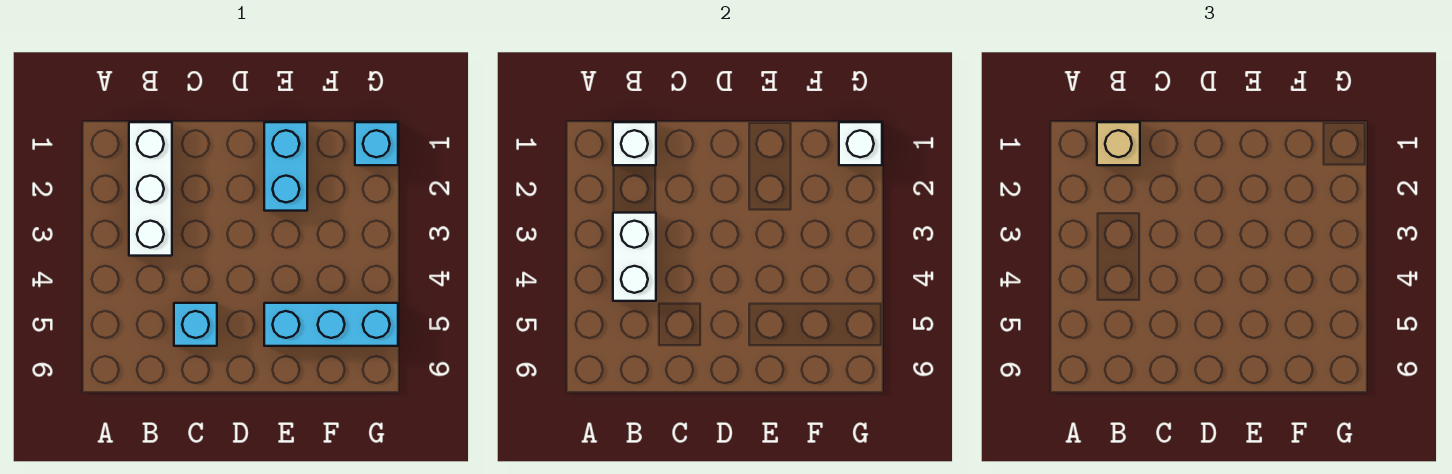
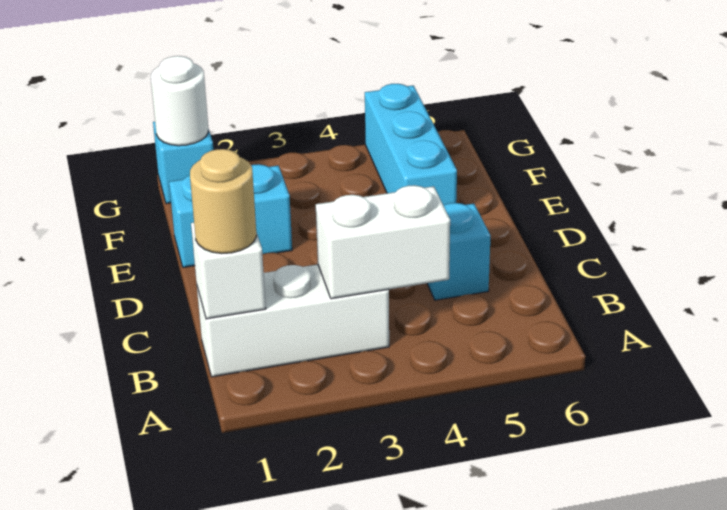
tan brick B1 level 3 -> tan round brick B1 level 3
white brick G1 level 2 -> white round brick G1 level 2

